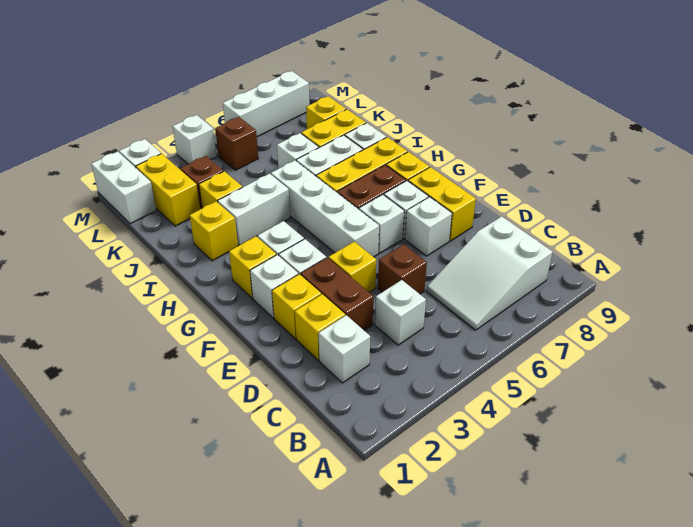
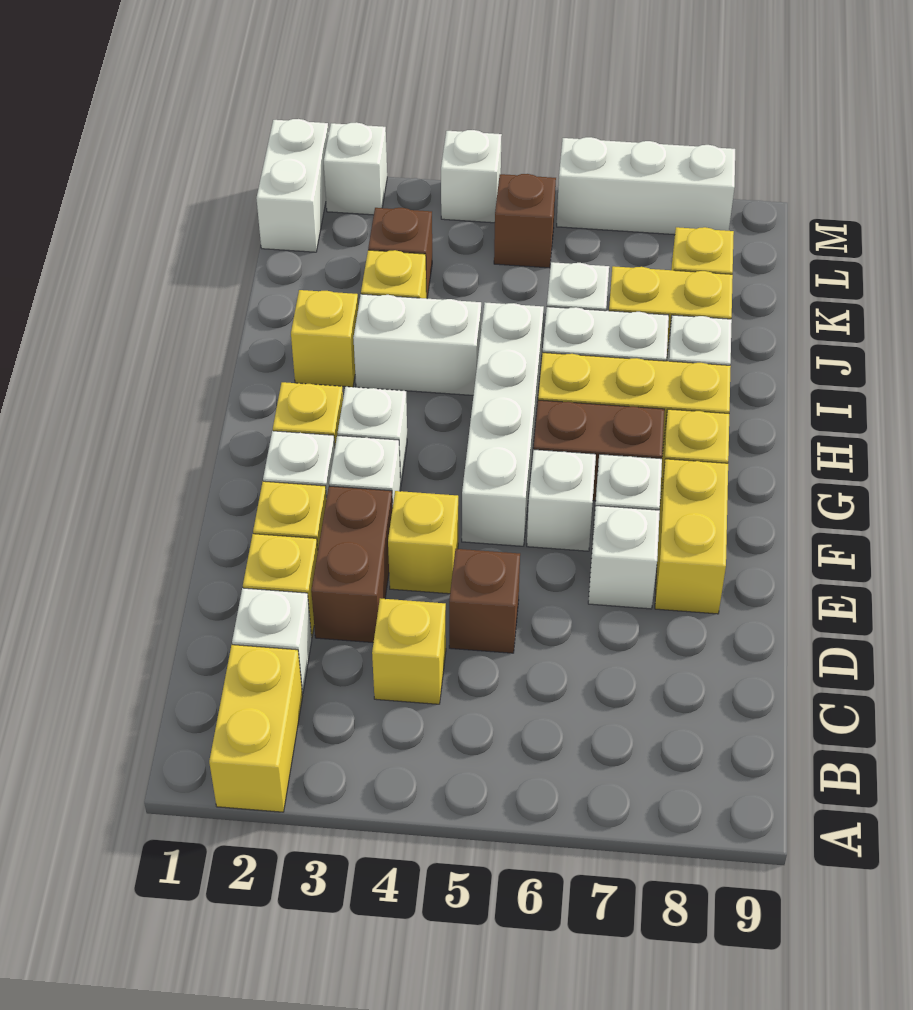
white slope B6:C8 level 1 top 8 -> none
white brick C4 level 1 -> yellow brick C4 level 1
yellow brick K2:L2 level 1 -> yellow brick A2:B2 level 1

